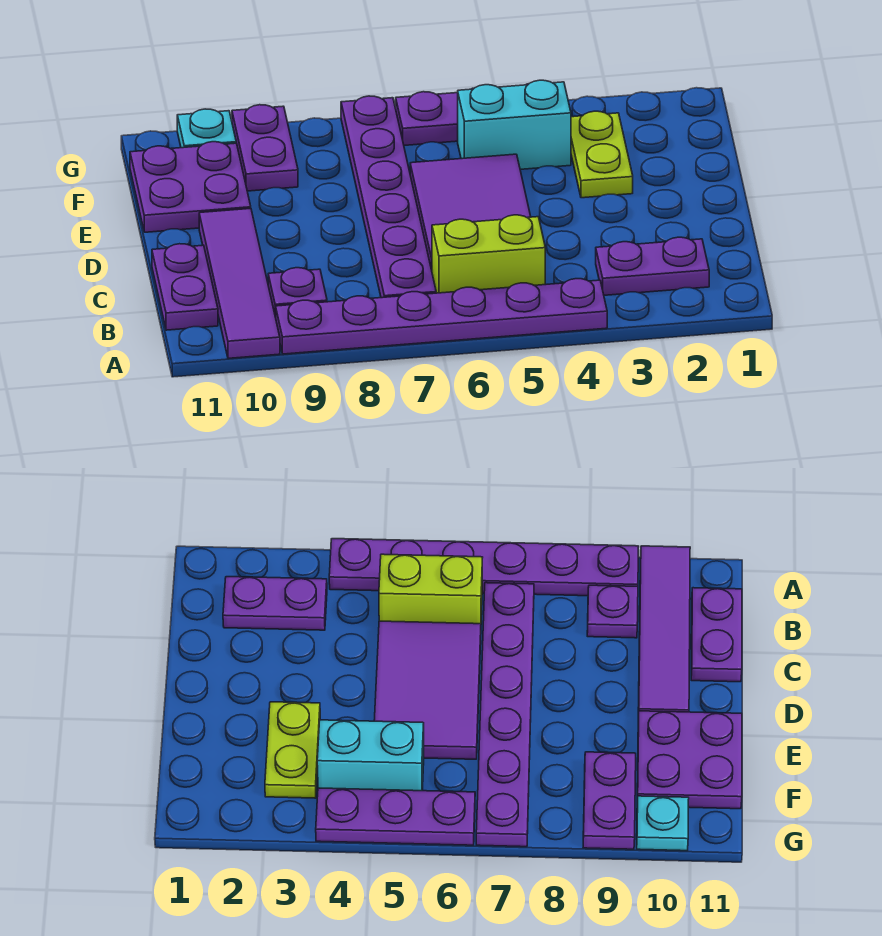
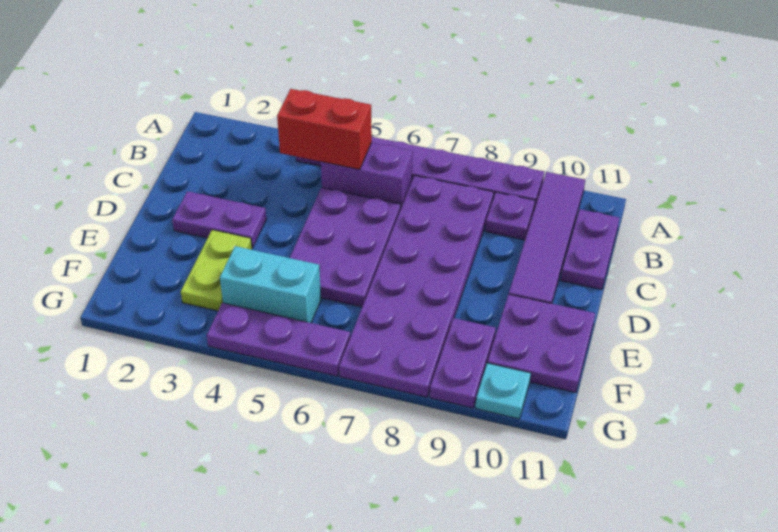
purple plate B2:B3 level 1 -> purple plate D2:D3 level 1
none -> red brick B4:B5 level 2
lime brick B5:B6 level 1 -> purple brick B5:B6 level 1
purple plate B7:G7 level 1 -> purple plate B7:G8 level 1
purple tile C5:E6 level 1 -> purple plate C5:E6 level 1

